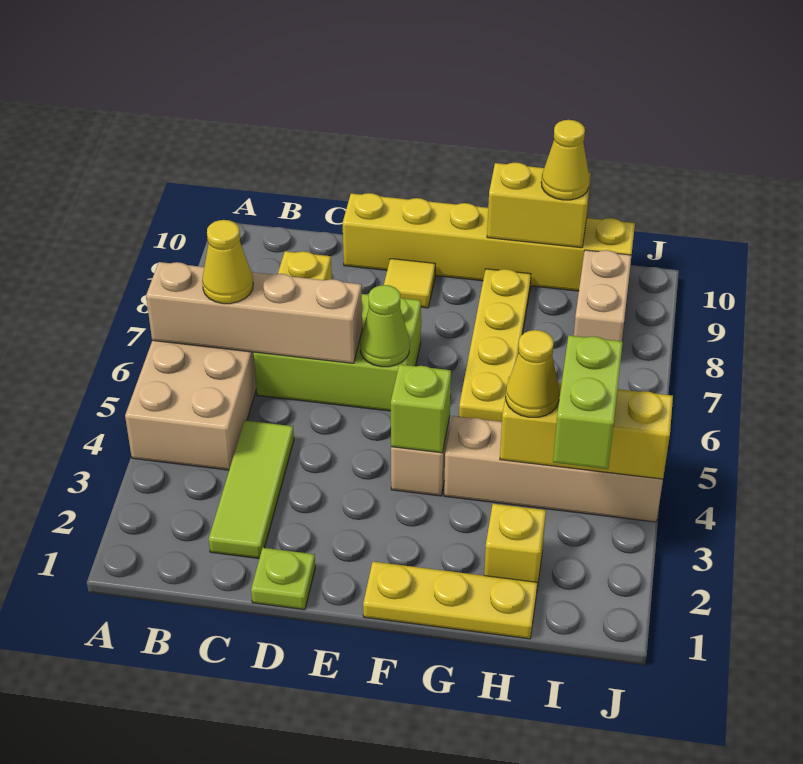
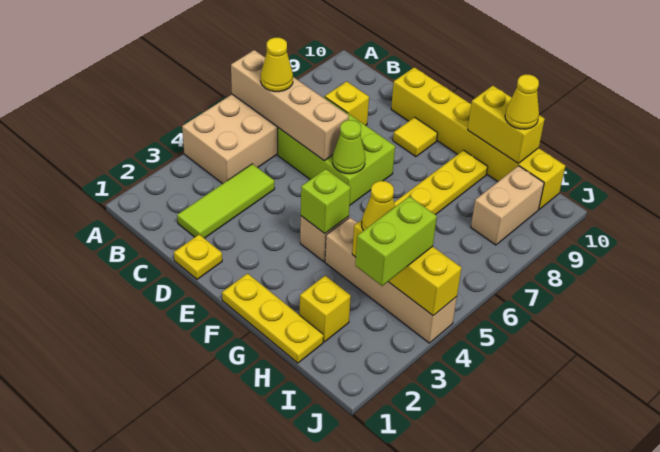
lime plate D1 level 1 -> yellow plate D1 level 1

